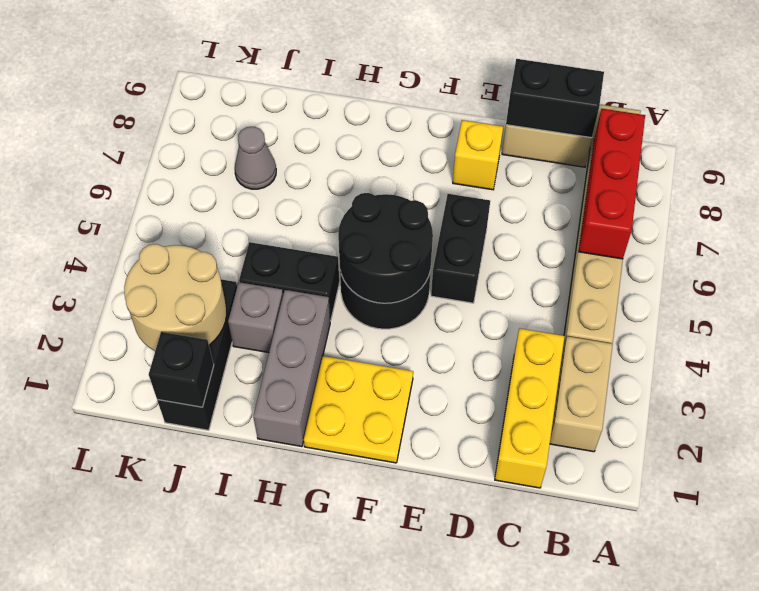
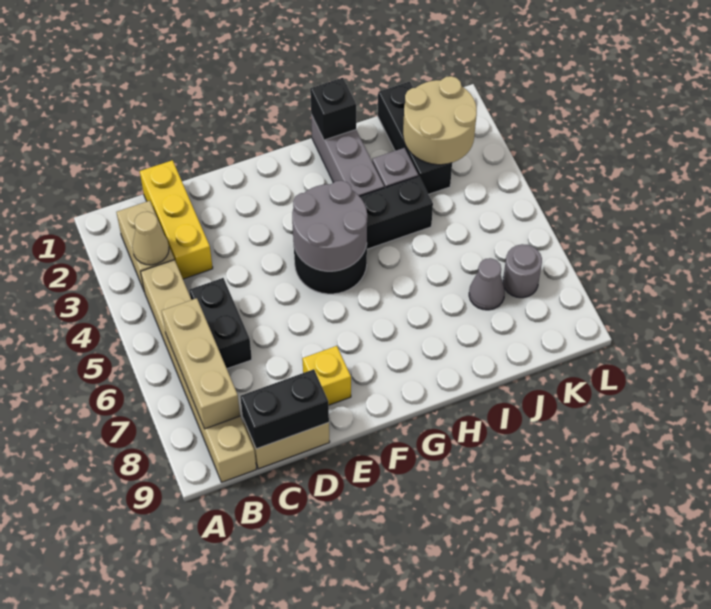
none -> tan cone B3 level 2
red brick B6:B8 level 2 -> tan brick B6:B8 level 2
black brick E5:E6 level 1 -> black brick C5:C6 level 1
yellow plate F1:G2 level 1 -> none
black round brick F4:G5 level 2 -> grey round brick F4:G5 level 2
black brick J1 level 2 -> black brick H1 level 2
none -> grey round brick K7 level 1

